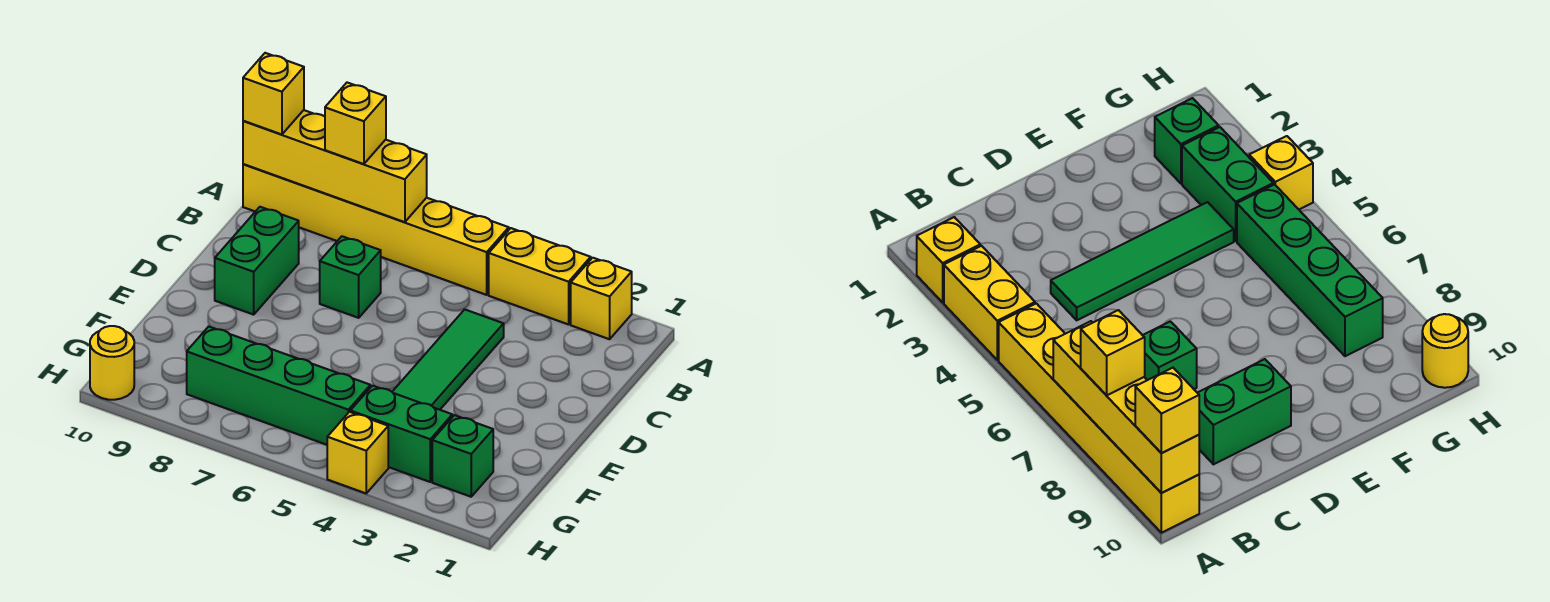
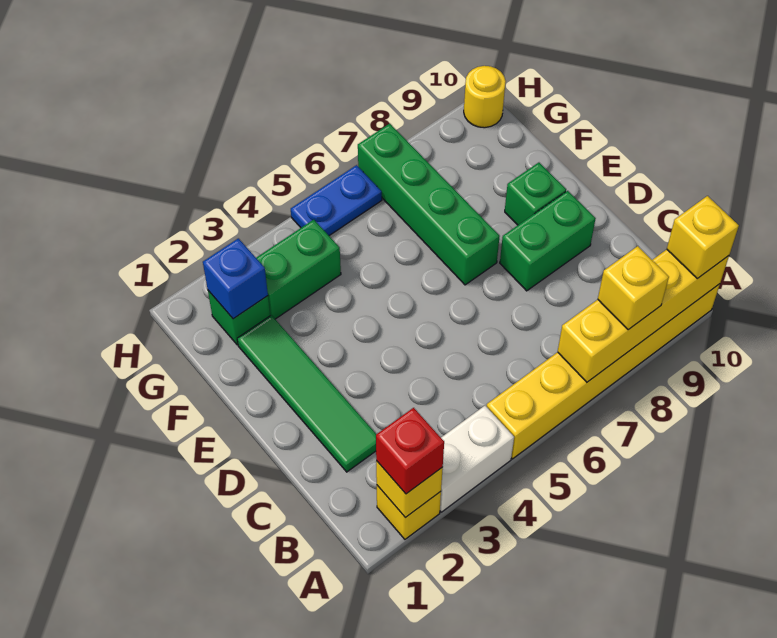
none -> red brick A2 level 3
yellow brick A3:A4 level 1 -> white brick A3:A4 level 1
green tile C4:F4 level 1 -> green tile C2:F2 level 1
green brick C7 level 1 -> green brick E9 level 1
green brick C9:D9 level 1 -> green brick D8:D9 level 1
none -> blue brick G2 level 2
green brick G5:G8 level 1 -> green brick E7:H7 level 1
yellow brick H4 level 1 -> yellow brick A2 level 2
none -> blue plate H5:H6 level 1

